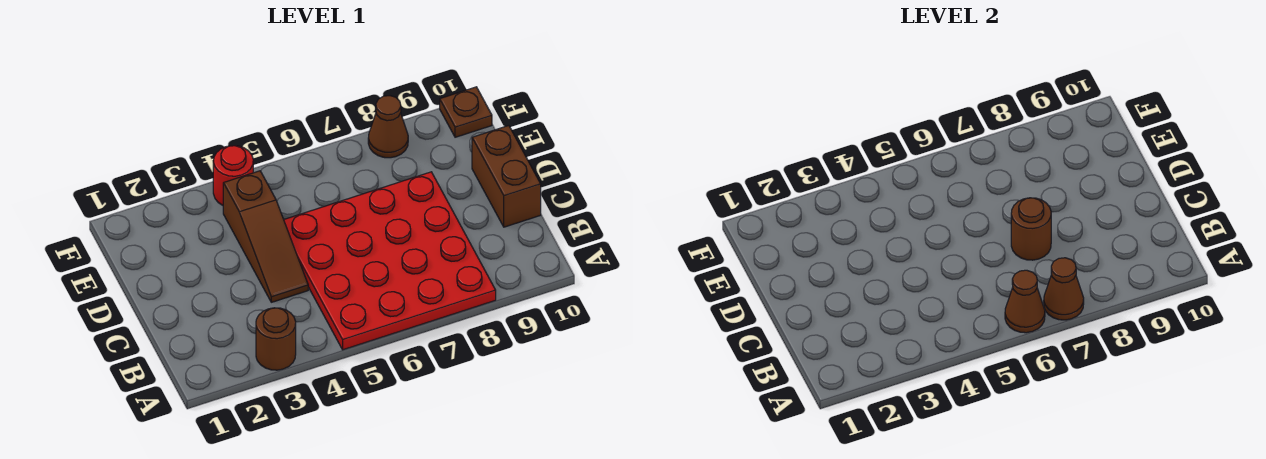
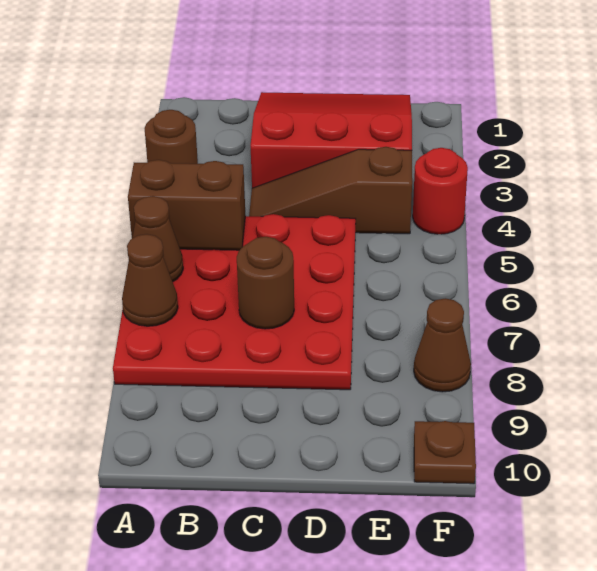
none -> red slope C1:E3 level 1 top 3
brown brick C10:D10 level 1 -> brown brick A5:B5 level 2

